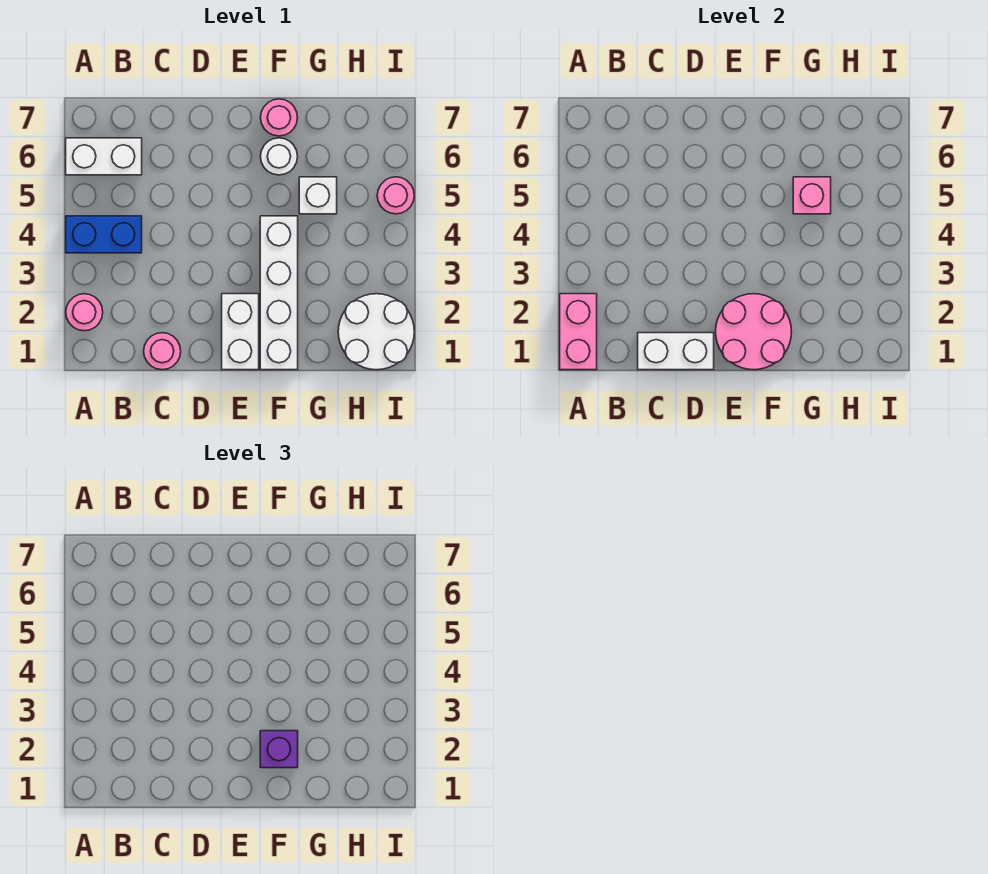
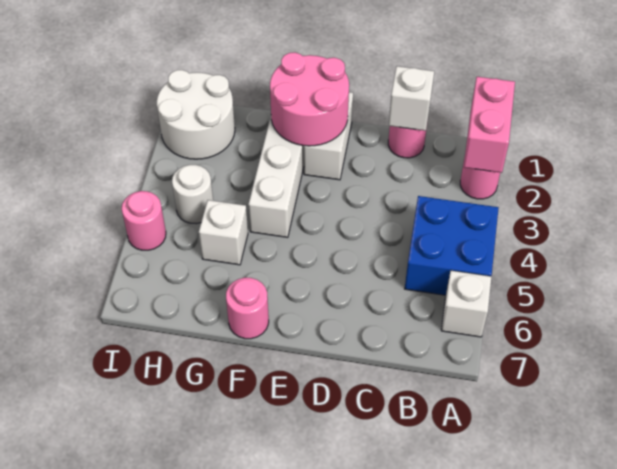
blue brick A4:B4 level 1 -> blue brick A4:B5 level 1
white brick A6:B6 level 1 -> white brick A6 level 1
white brick C1:D1 level 2 -> white brick C1 level 2
purple brick F2 level 3 -> none
white round brick F6 level 1 -> white round brick H4 level 1
pink brick G5 level 2 -> none

